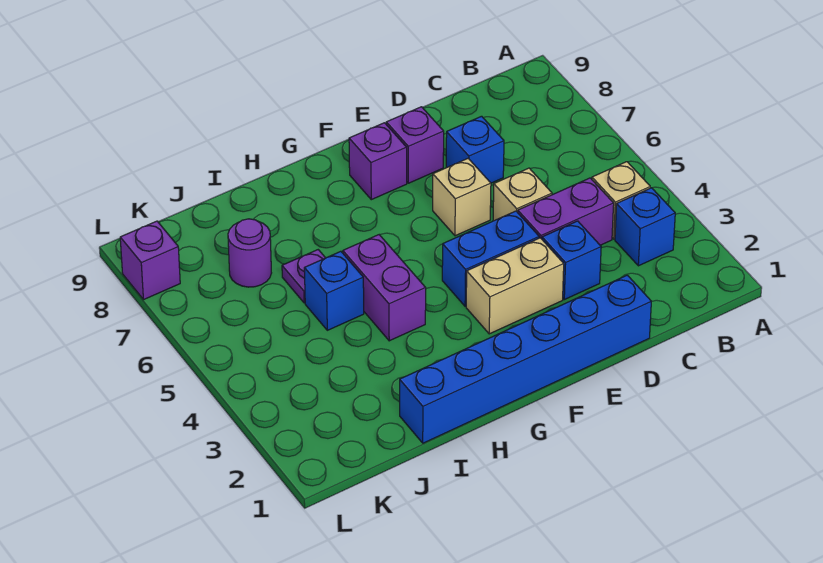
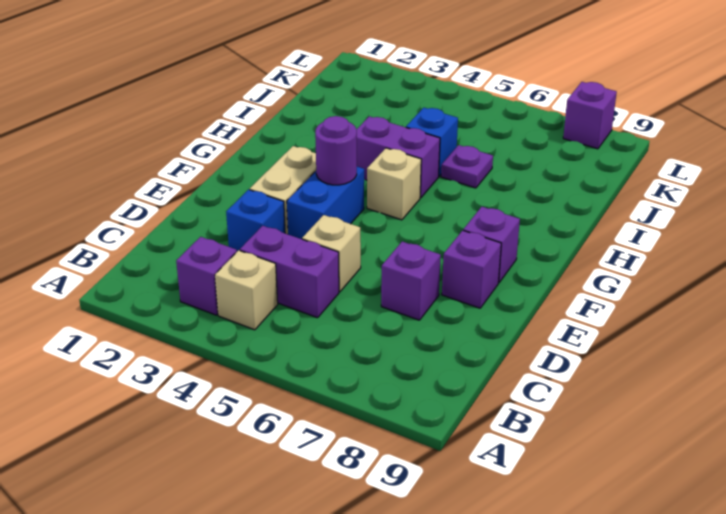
blue brick B3 level 1 -> purple brick B3 level 1
purple brick C4:D4 level 1 -> purple brick C4:C5 level 1
blue brick D1:I1 level 1 -> none
blue brick D7 level 1 -> purple brick D7 level 1
tan brick E6 level 1 -> tan brick G5 level 1
purple round brick J7 level 1 -> purple round brick F4 level 2

